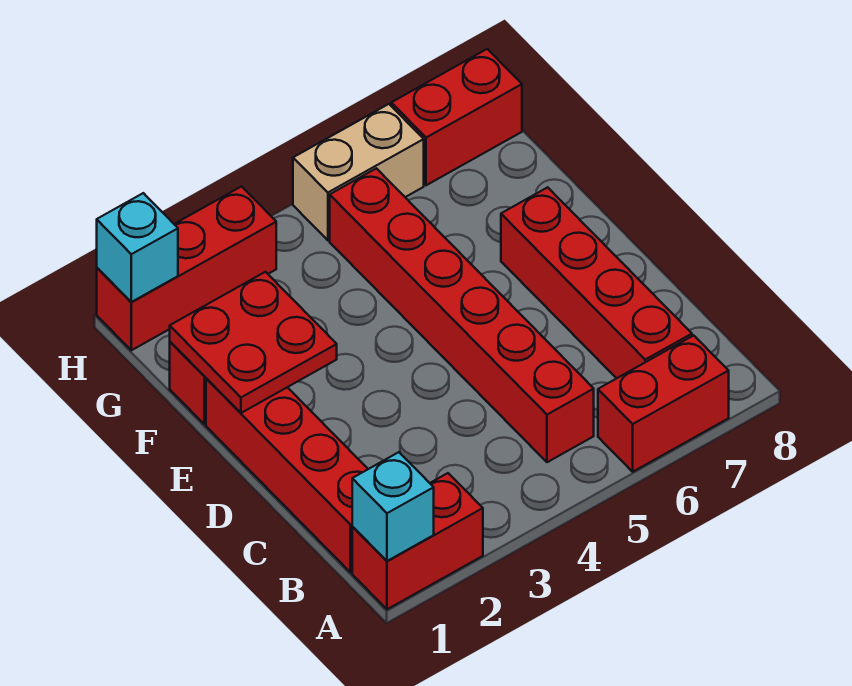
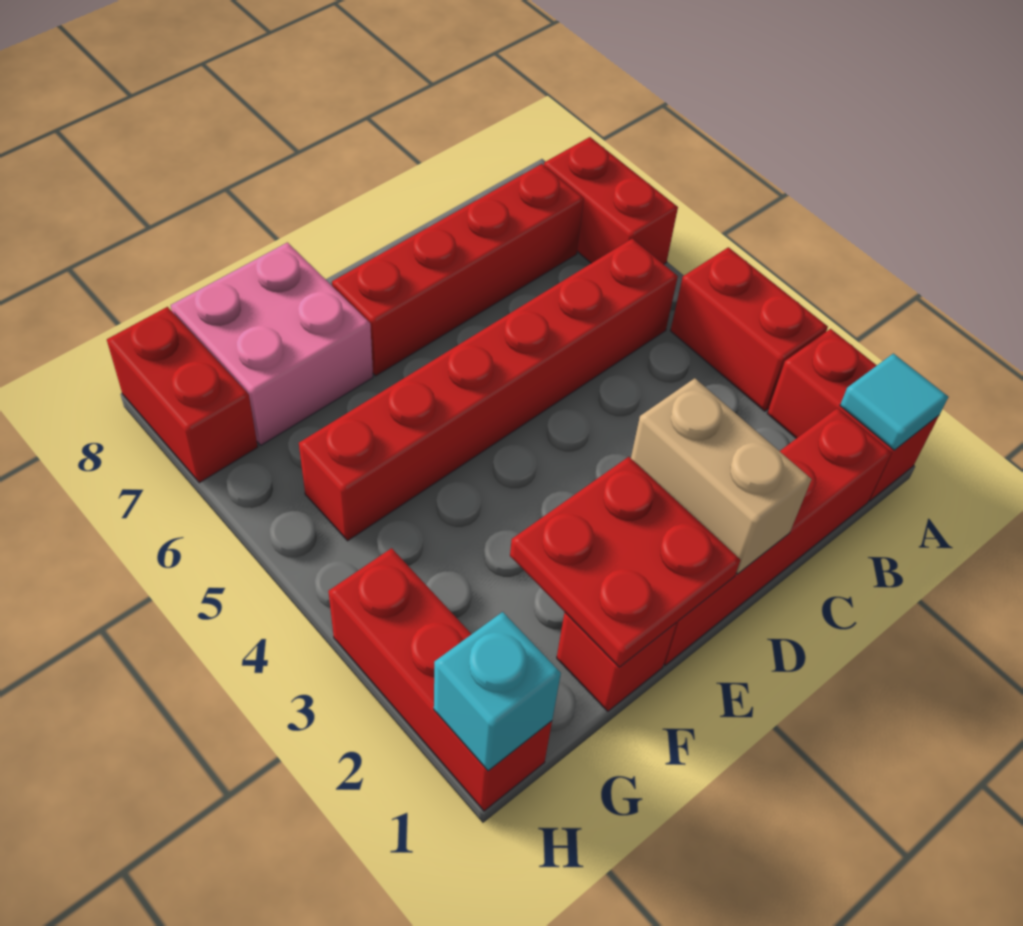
cyan brick A1 level 2 -> cyan tile A1 level 2
none -> red brick A3:A4 level 1
none -> pink brick F7:G8 level 1
tan brick H5:H6 level 1 -> tan brick D1:D2 level 2

